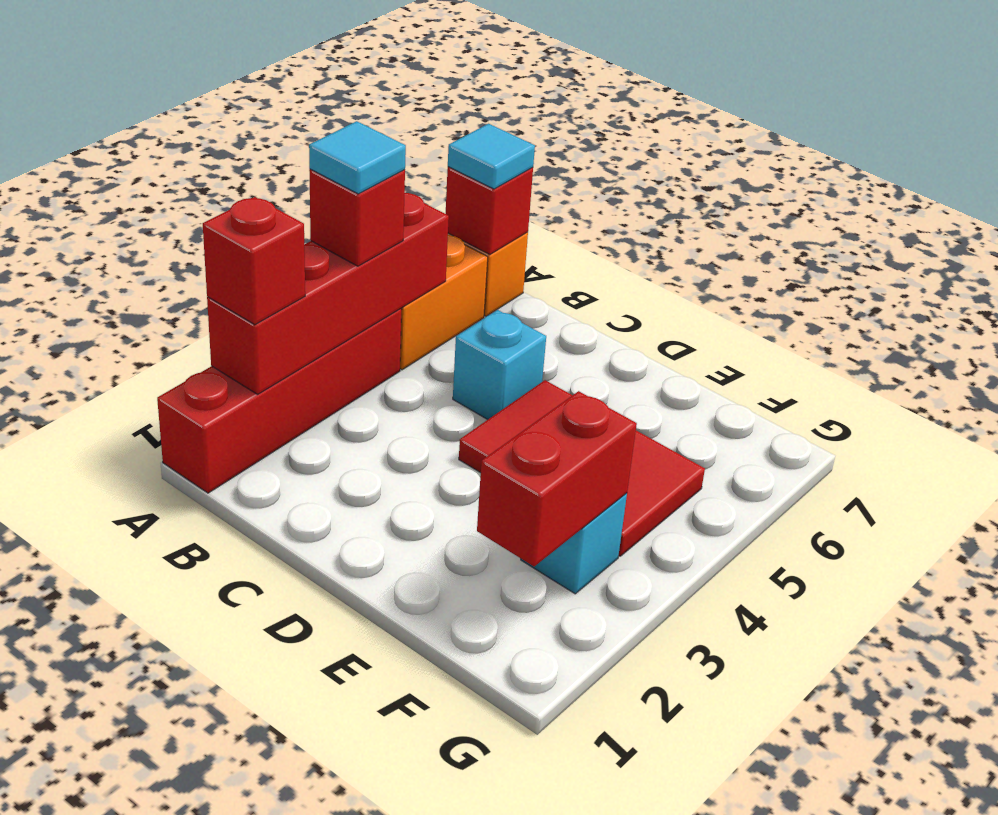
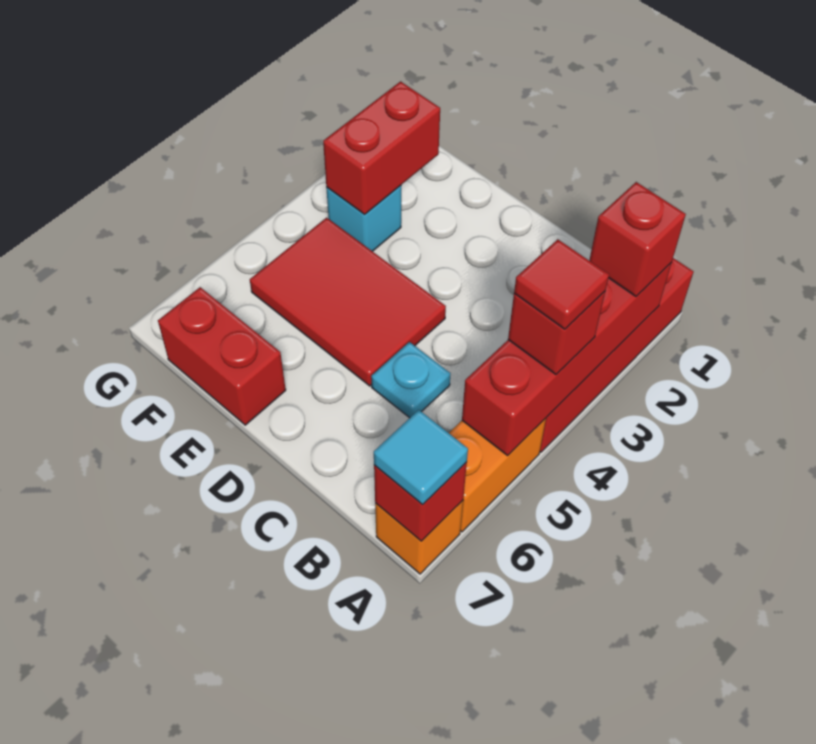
cyan tile A4 level 4 -> red tile A4 level 4
cyan brick C5 level 1 -> cyan plate C5 level 1
none -> red brick E7:F7 level 1

